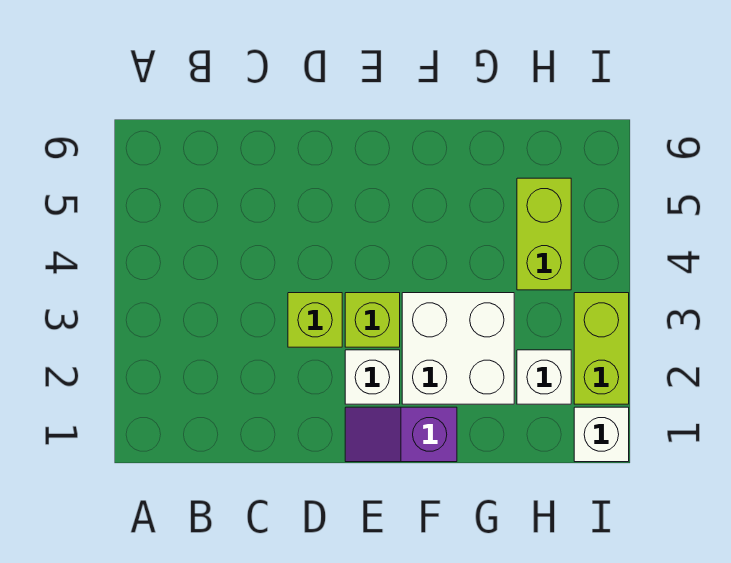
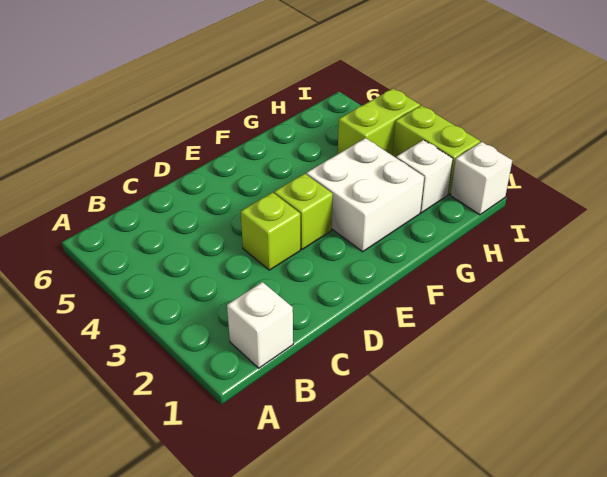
purple slope E1:F1 level 1 top F -> none
white brick E2 level 1 -> white brick B1 level 1
lime brick H4:H5 level 1 -> lime brick H4:I4 level 1

